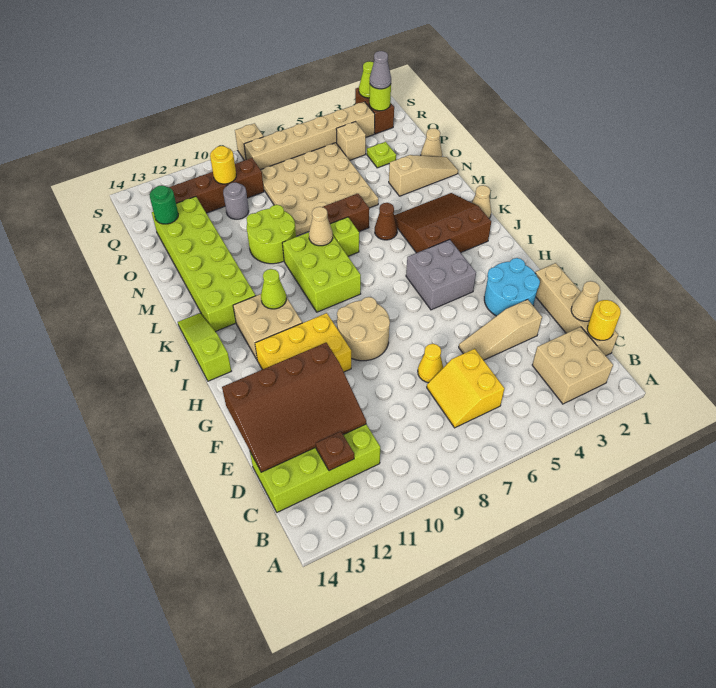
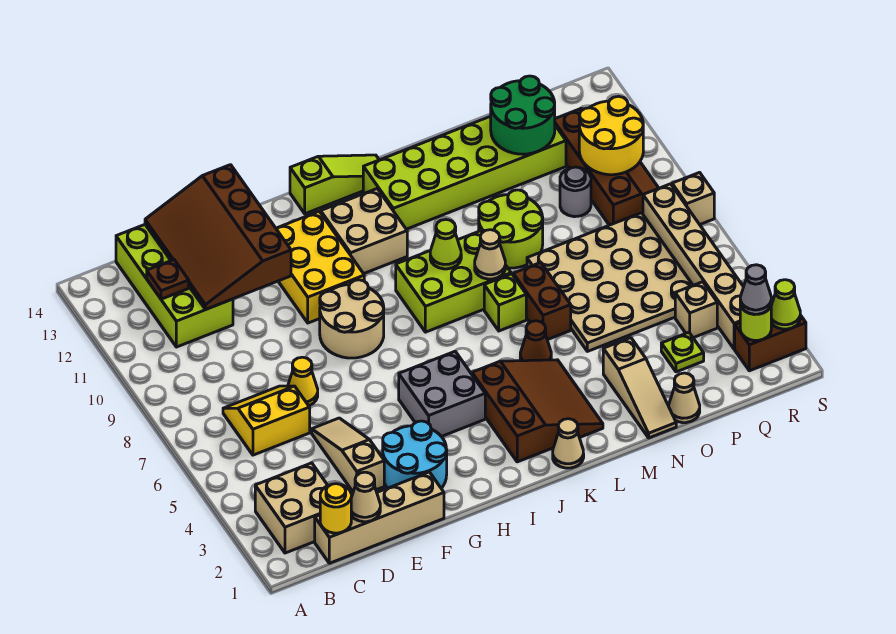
lime cone J11 level 2 -> lime cone K9 level 2
green round brick P13 level 2 -> green round brick O12:P13 level 2
yellow round brick Q10 level 2 -> yellow round brick Q10:R11 level 2

